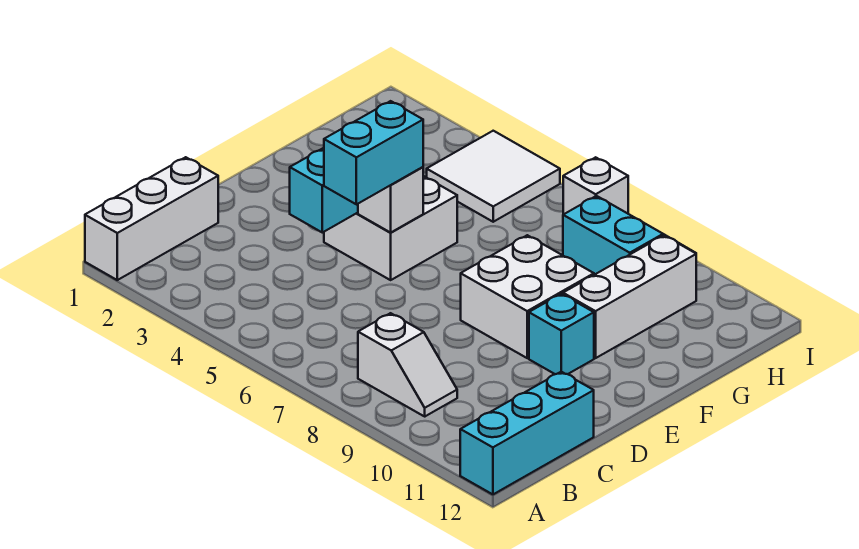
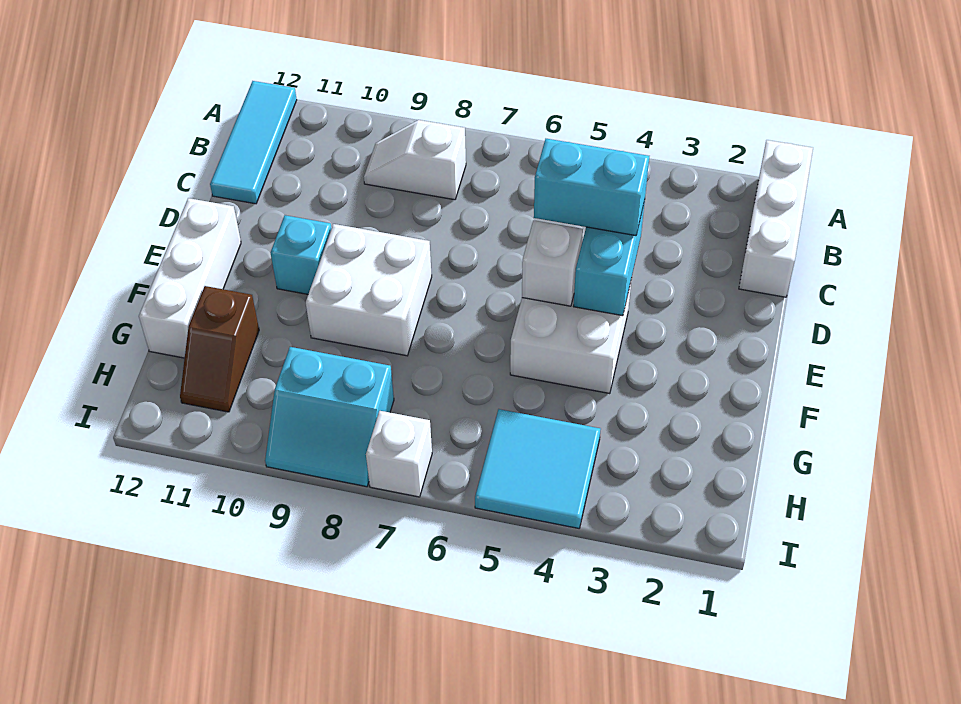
cyan brick A12:C12 level 1 -> cyan tile A12:C12 level 1
cyan brick D5:E5 level 3 -> cyan brick D4:D5 level 3
white brick F10:H10 level 1 -> white brick E12:G12 level 1
none -> brown slope G11:H11 level 1 top G
white tile H4:I5 level 1 -> cyan tile H4:I5 level 1

